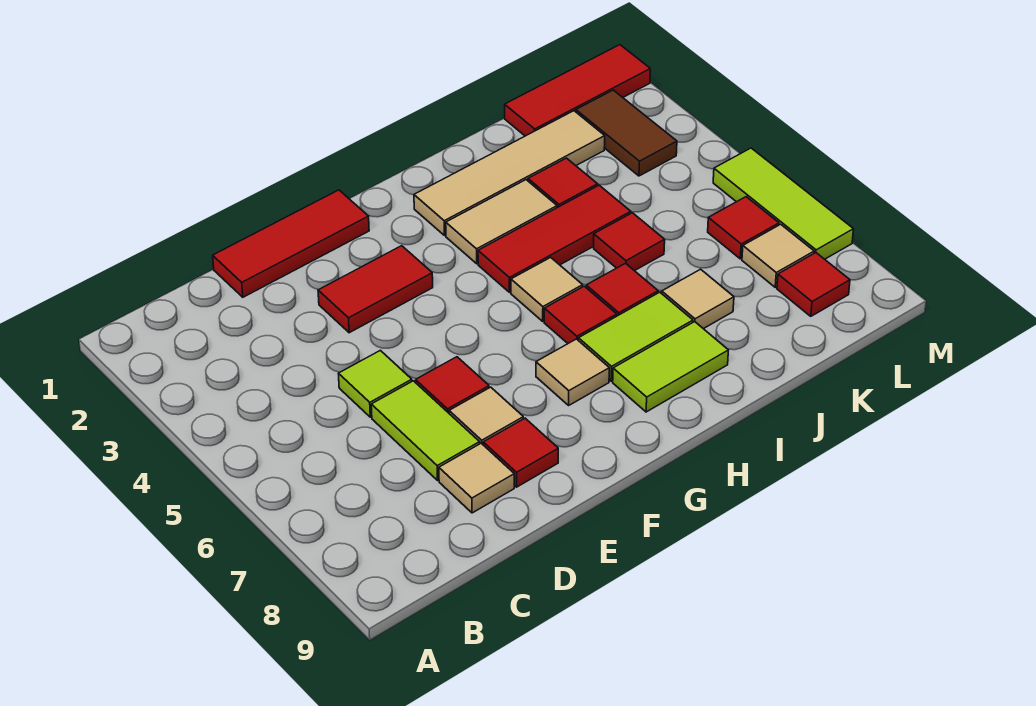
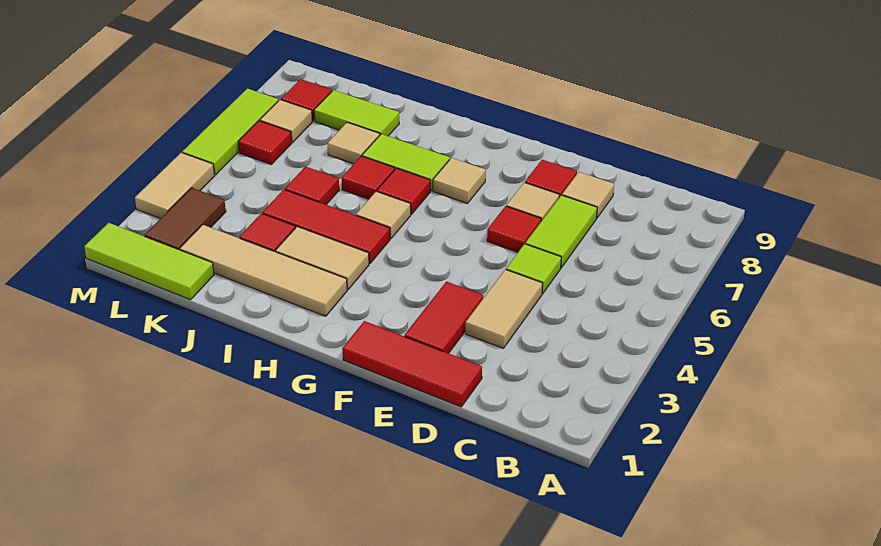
none -> tan tile D3:D4 level 1
red tile E3:F3 level 1 -> red tile E2:E3 level 1
lime tile H8:I8 level 1 -> lime tile J8:K8 level 1
red tile K1:M1 level 1 -> lime tile K1:M1 level 1
none -> tan tile M3:M4 level 1

